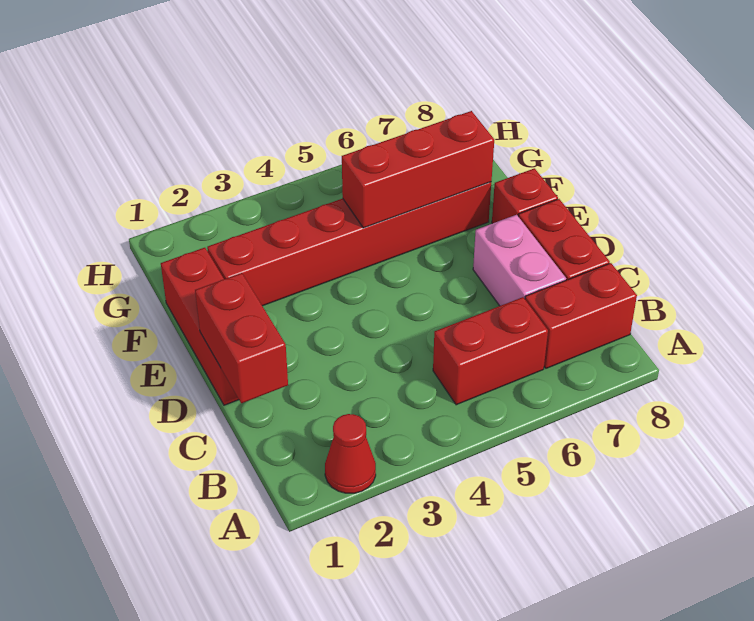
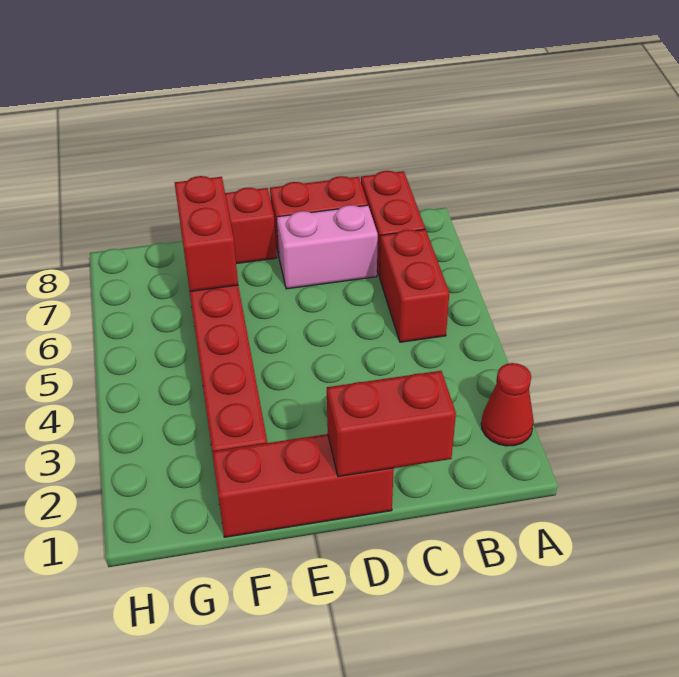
red brick F5:F7 level 2 -> red brick F6:F7 level 2

